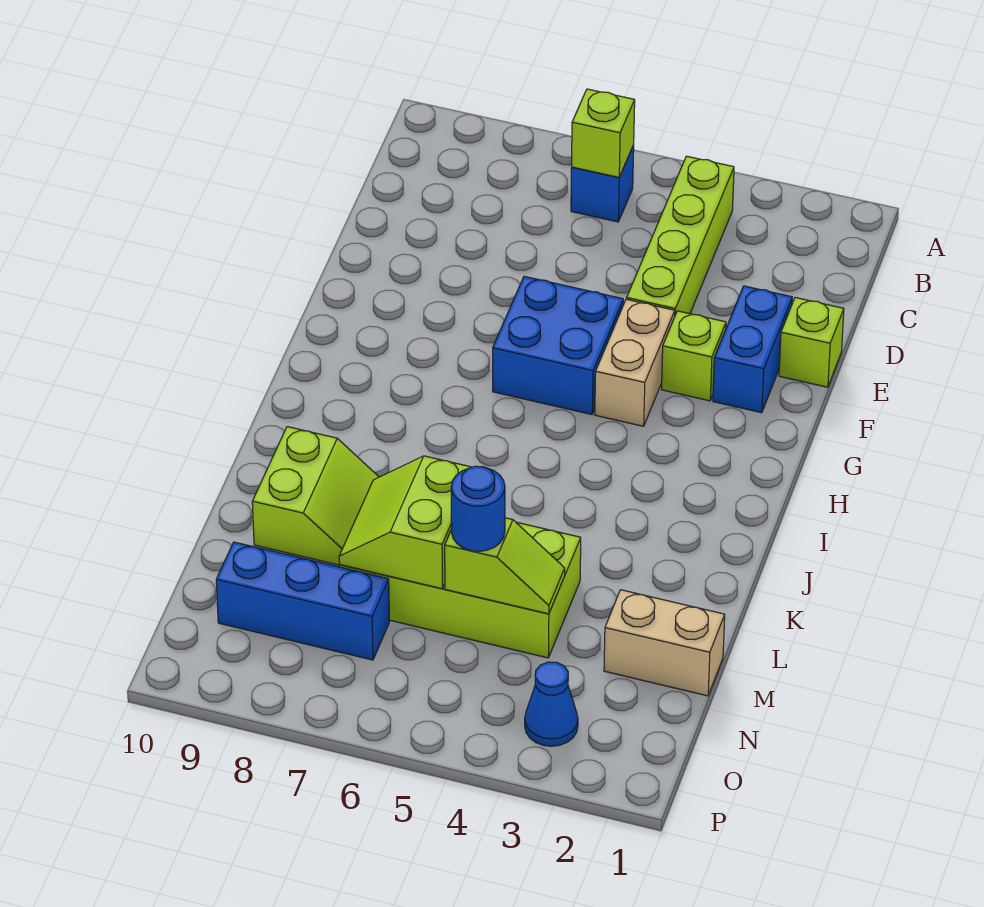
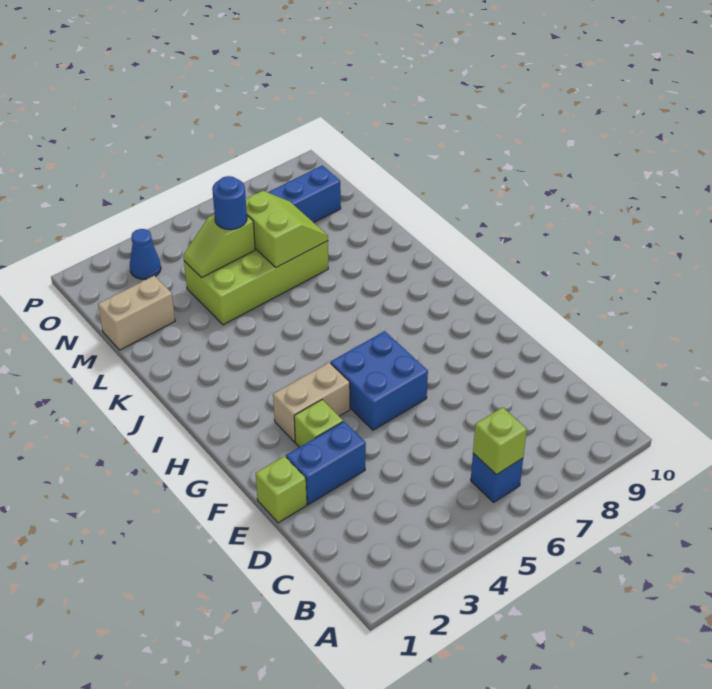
lime brick B4:E4 level 1 -> none
blue brick E2:F2 level 1 -> blue brick E2:E3 level 1
tan brick F4:G4 level 1 -> tan brick G3:G4 level 1
lime slope K8:L9 level 1 top 9 -> none

